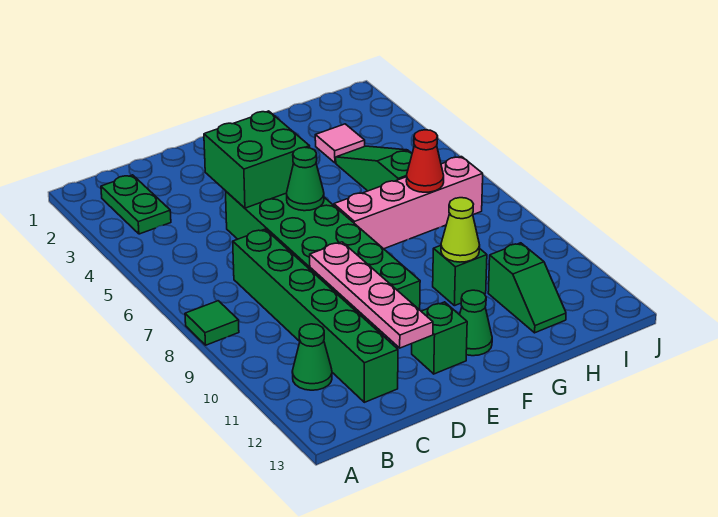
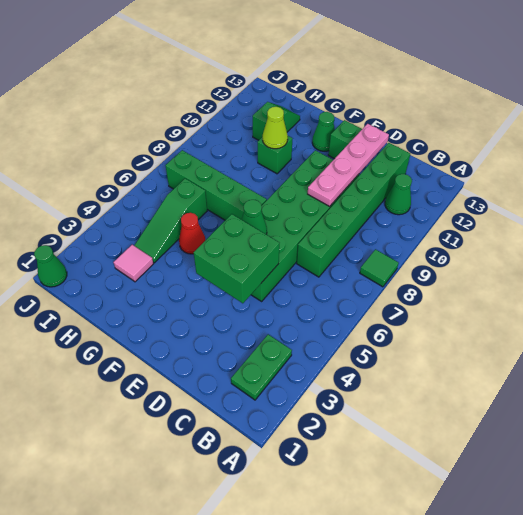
pink brick F7:I7 level 1 -> green brick F7:I7 level 1
red cone H7 level 2 -> red cone G5 level 1
none -> green cone J1 level 1

